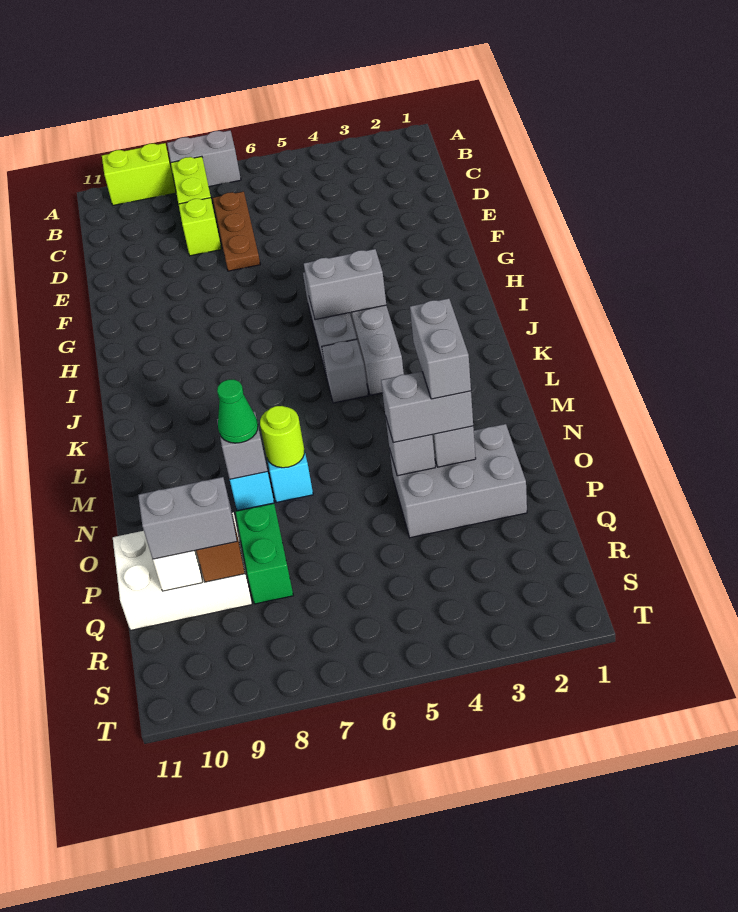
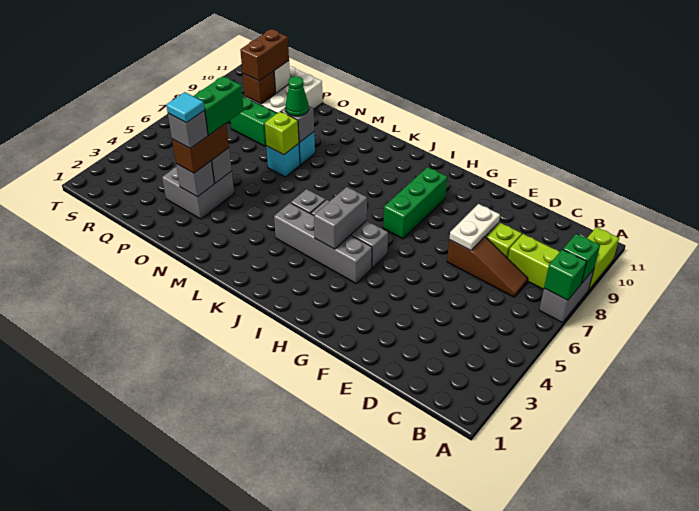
none -> green brick A7 level 2
none -> green brick A8 level 2
brown plate C7:E7 level 1 -> brown slope C7:E7 level 1 top E
none -> white plate E7:E8 level 2
none -> green brick H7:H9 level 1
grey brick N3:O3 level 4 -> grey brick O3 level 4
lime round brick N7 level 2 -> lime brick N7 level 2
grey brick O2:P4 level 1 -> grey brick O3:P4 level 1
grey brick O3:O4 level 3 -> brown brick O3:O4 level 3
none -> cyan tile O3 level 5
none -> green brick O4:O5 level 4
grey brick Q9:Q10 level 3 -> brown brick Q9:Q10 level 3

